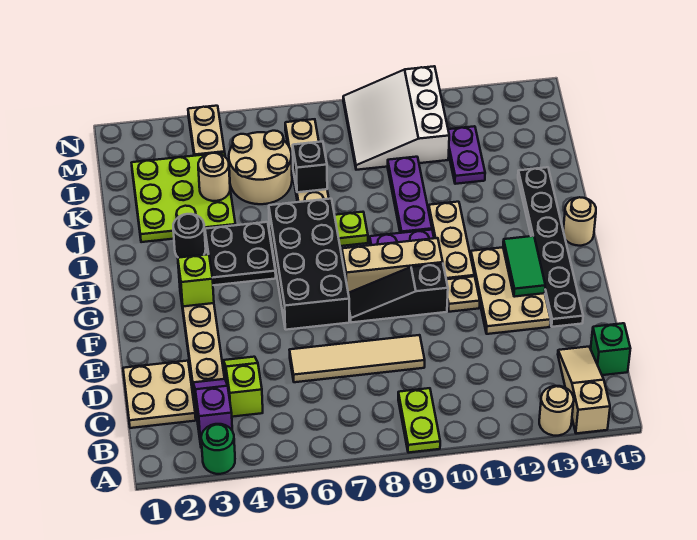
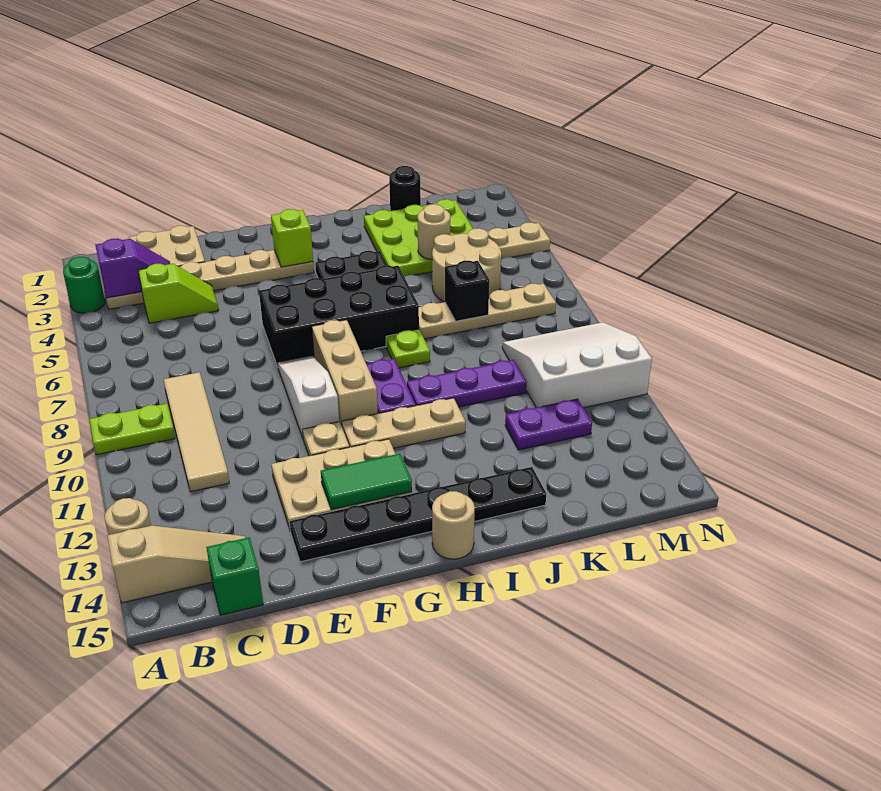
tan tile D6:D9 level 1 -> tan tile C8:C11 level 1
black slope F8:F10 level 1 top 10 -> white slope F8:F10 level 1 top 10
black round brick I3 level 1 -> black round brick K1 level 1

